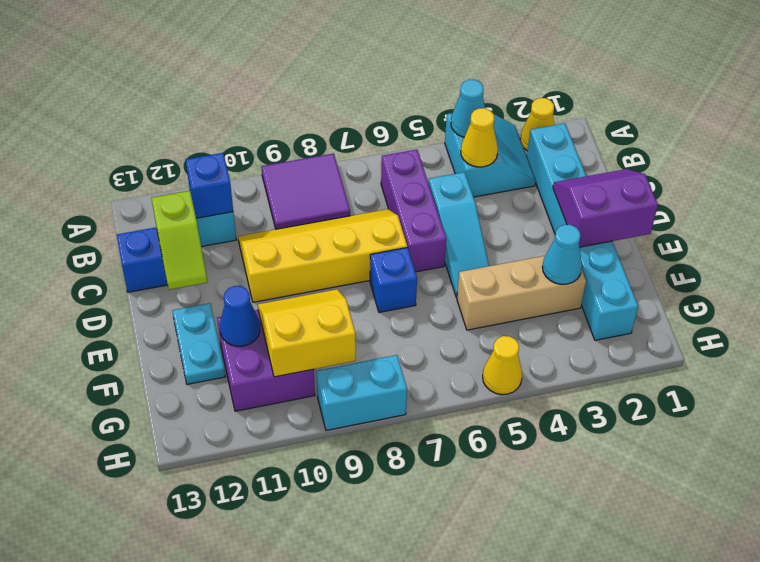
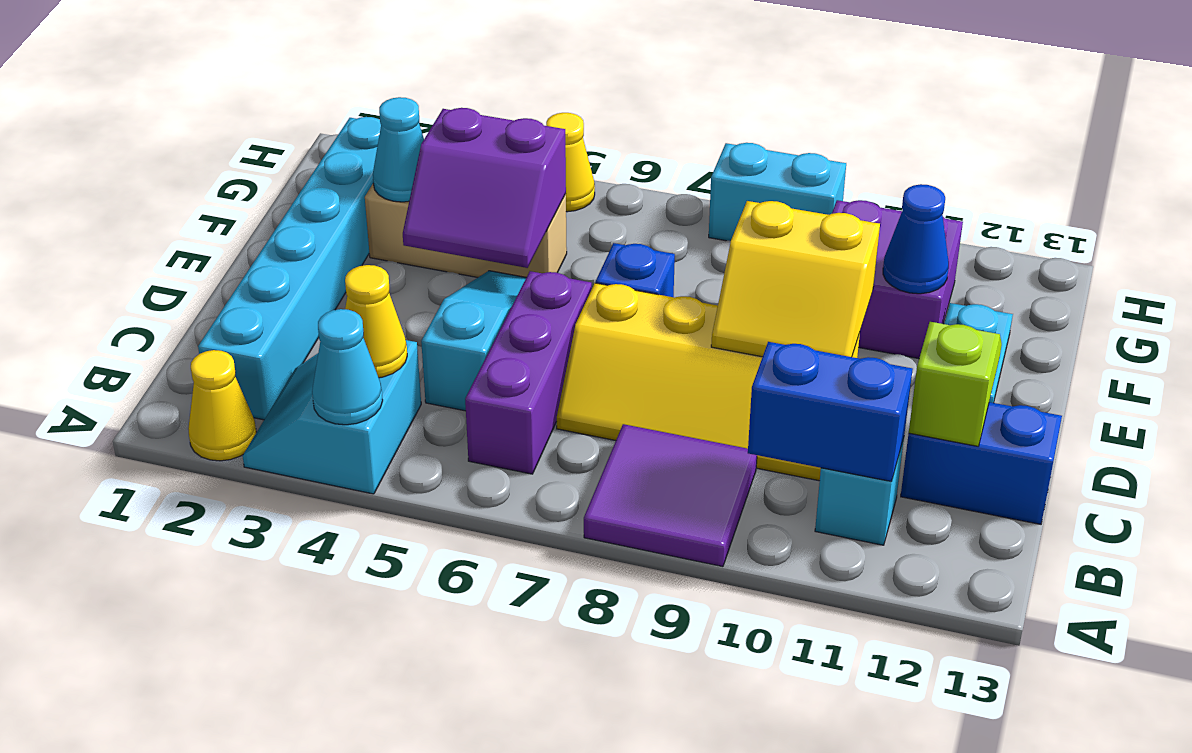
blue brick B11 level 2 -> blue brick B10:B11 level 2
purple slope D1:E2 level 2 top E -> purple slope E4:F5 level 2 top F
yellow slope F9:G10 level 2 top G -> yellow slope D9:E10 level 2 top E

